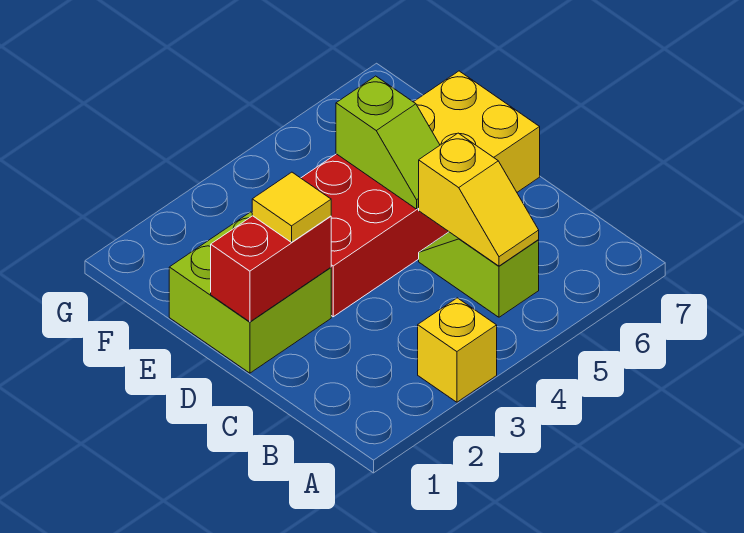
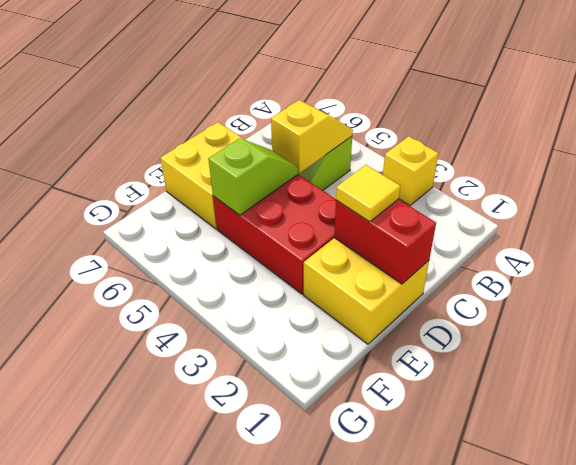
lime brick D1:E2 level 1 -> yellow brick D1:E2 level 1

